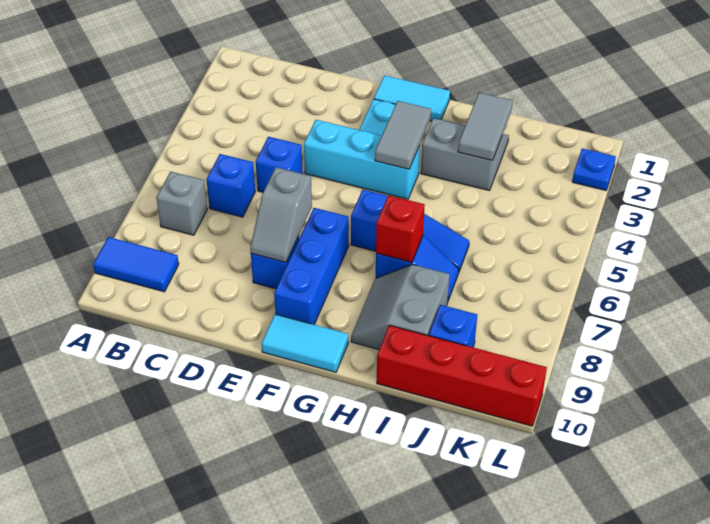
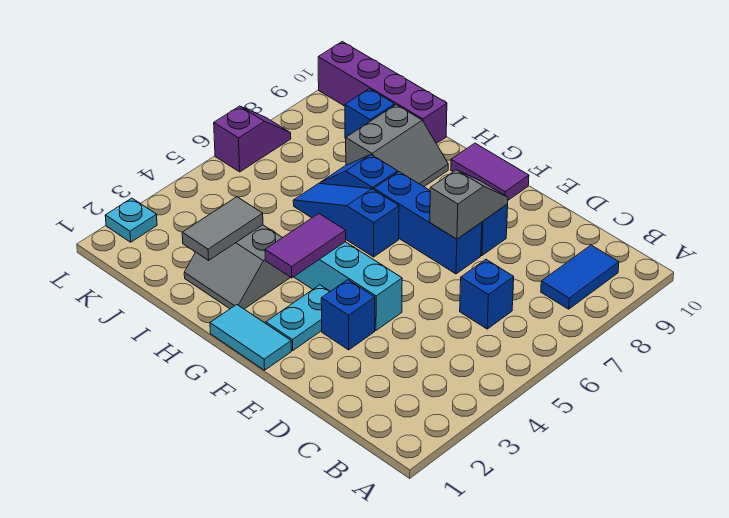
blue tile A9:B9 level 1 -> blue tile B8:B9 level 1
grey brick B7 level 1 -> none
blue brick D5 level 1 -> blue brick E3 level 1
blue brick F7:F9 level 1 -> blue brick E7:G7 level 1
cyan tile F10:G10 level 1 -> purple tile F10:G10 level 1
grey tile G3:G4 level 2 -> purple tile G3:G4 level 2
red brick H7 level 2 -> none
red brick I10:L10 level 1 -> purple brick I10:L10 level 1
blue plate L2 level 1 -> cyan plate L2 level 1
none -> purple slope L6:L7 level 1 top 6

